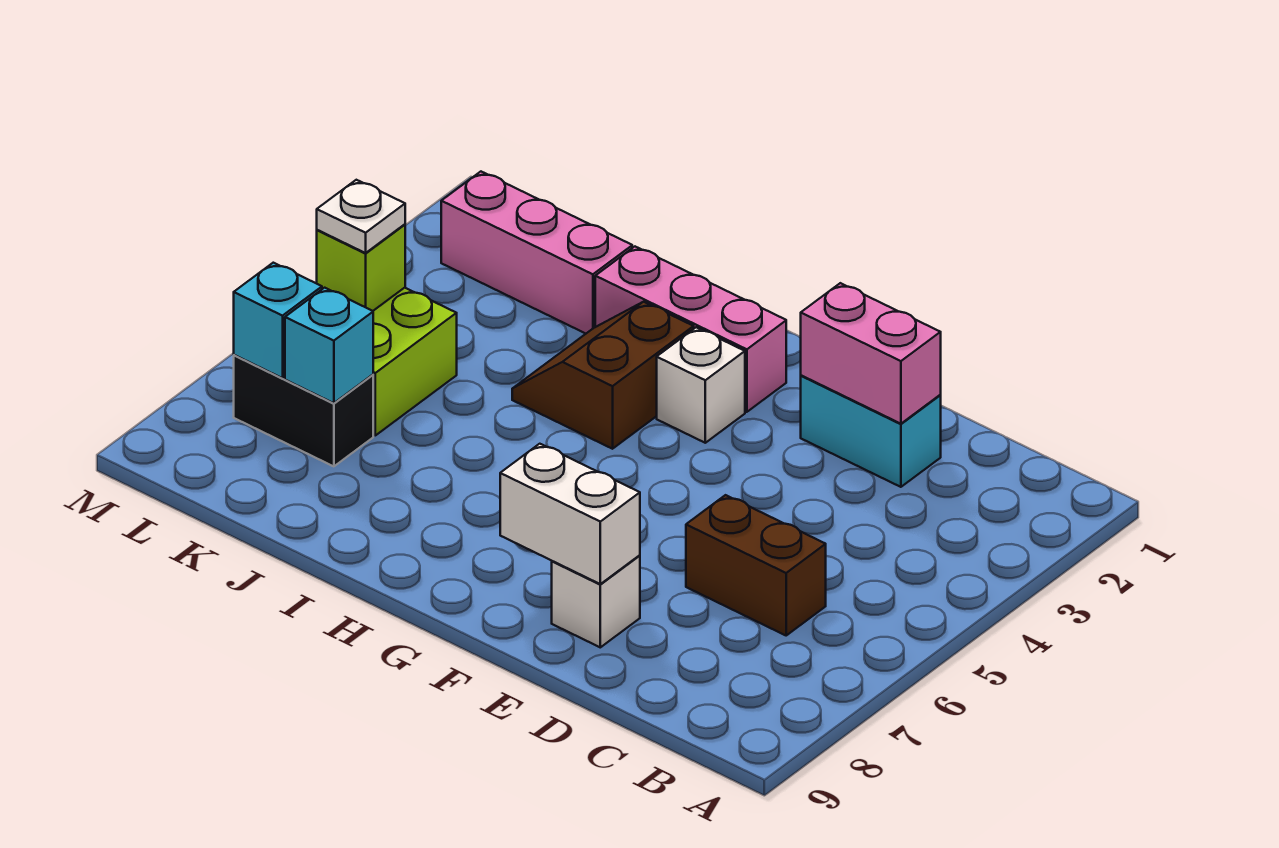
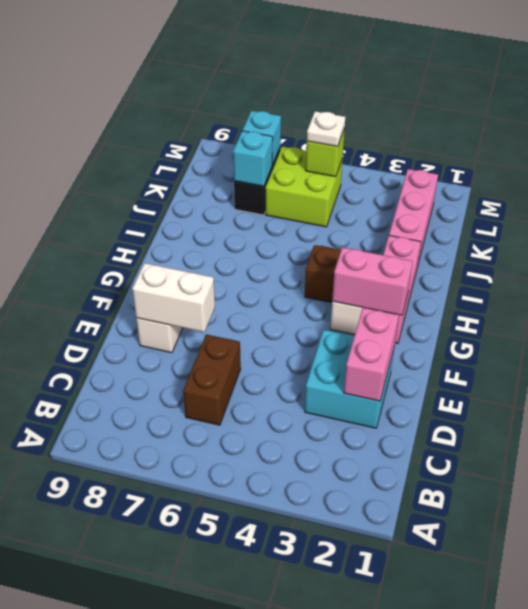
cyan brick D2:E2 level 1 -> cyan brick D2:E3 level 1
white brick E8:F8 level 2 -> white brick E7:E8 level 2
none -> pink brick G2:G3 level 2

